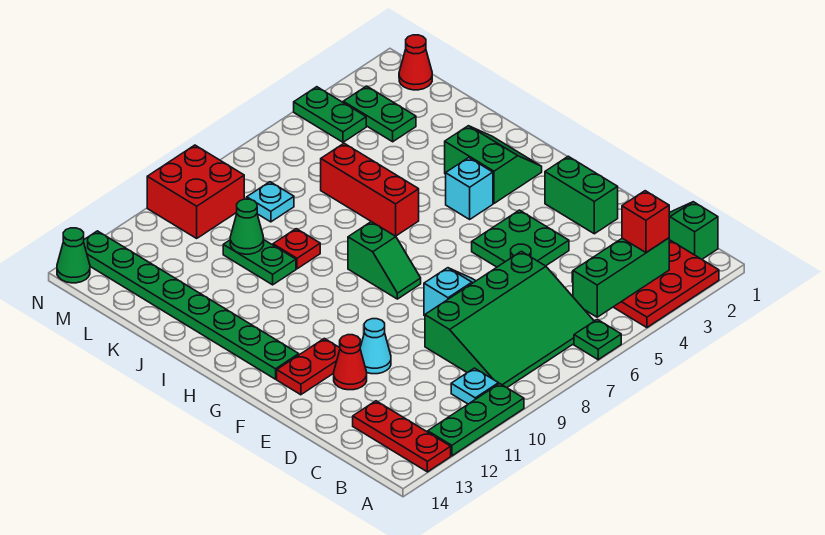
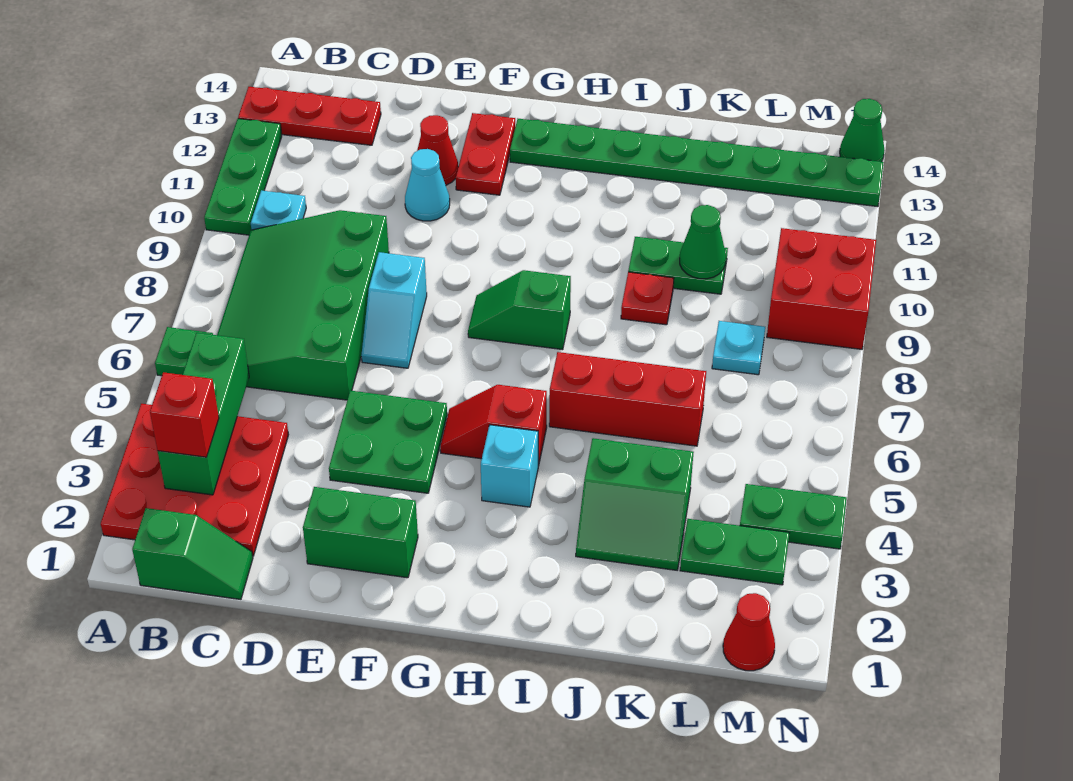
none -> red slope G5:H5 level 1 top H
green slope H2:I3 level 1 top 3 -> green slope J3:K4 level 1 top 4

